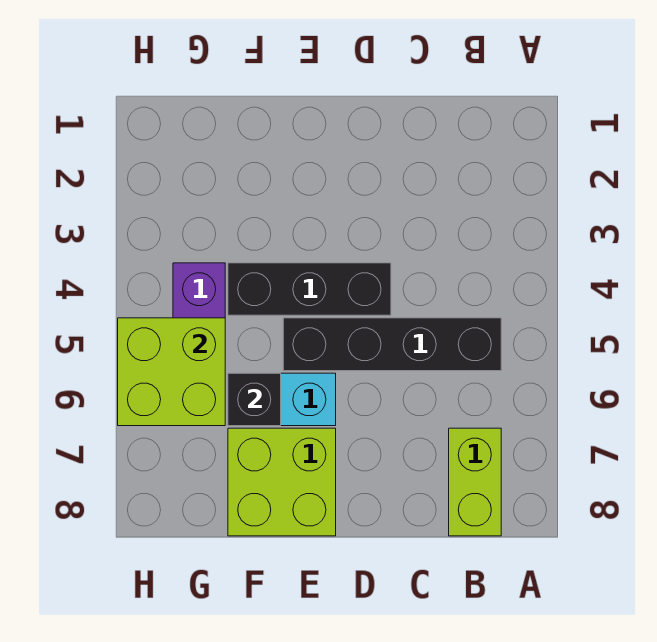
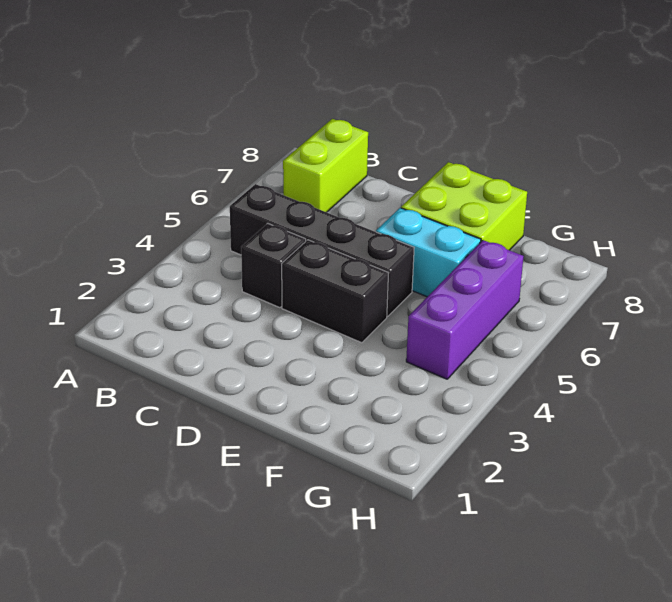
black brick D4:F4 level 1 -> black brick D4:E4 level 1
black brick F6 level 2 -> black brick C4 level 1
lime brick G5:H6 level 2 -> none

